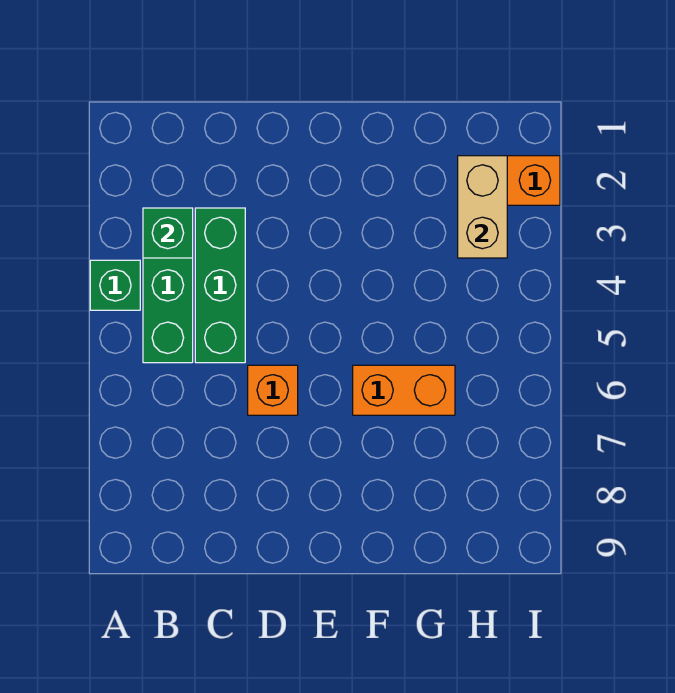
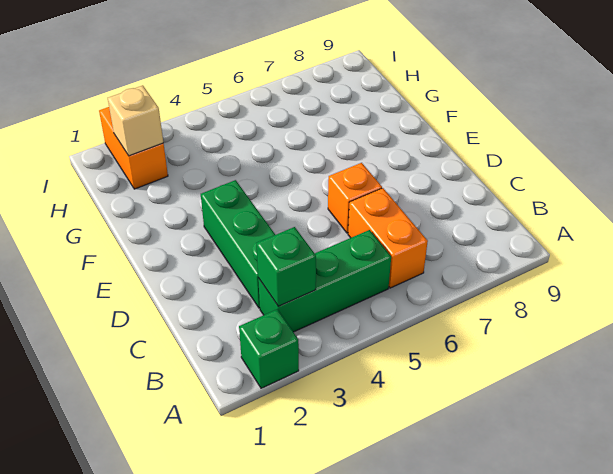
green brick A4 level 1 -> green brick A2 level 1
green brick C3:C5 level 1 -> green brick C3:E3 level 1
orange brick F6:G6 level 1 -> orange brick B6:C6 level 1
tan brick H2:H3 level 2 -> tan brick H2 level 2

